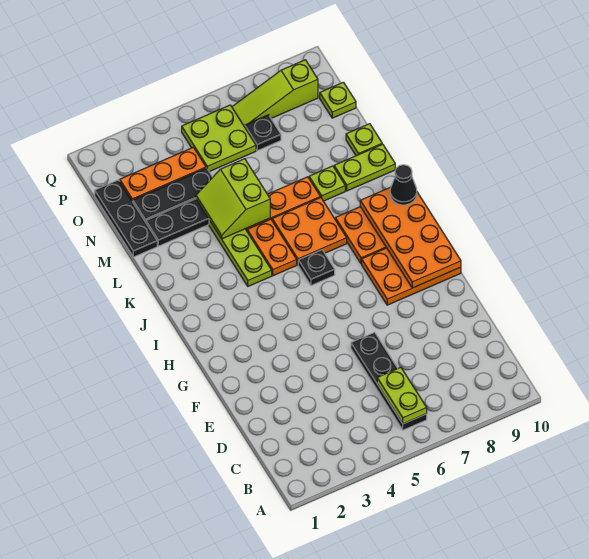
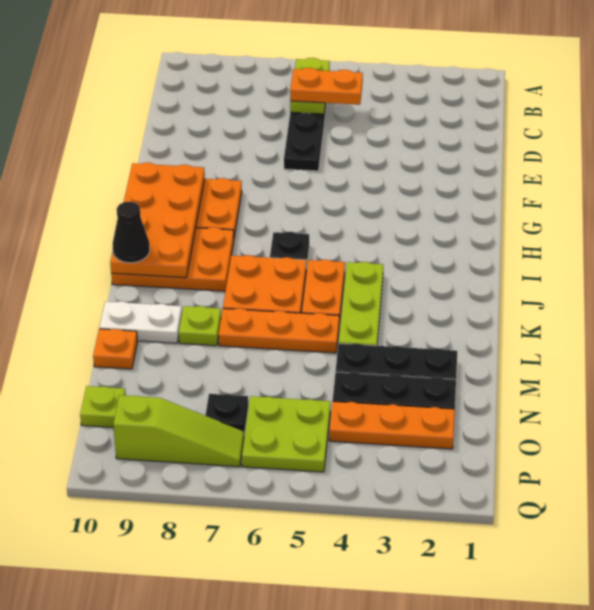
none -> orange plate C5:C6 level 3
lime slope L4:M5 level 2 top 5 -> none
lime plate L9:L10 level 1 -> white plate L9:L10 level 1
black plate M1:O1 level 1 -> none
lime plate M10 level 1 -> orange plate M10 level 1

